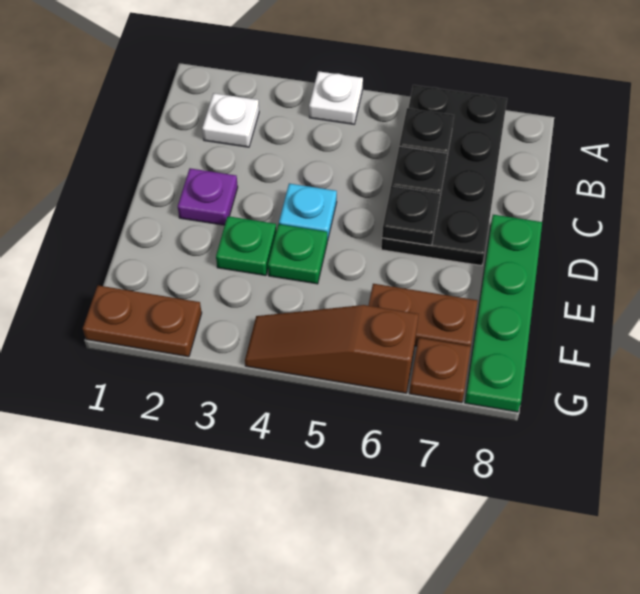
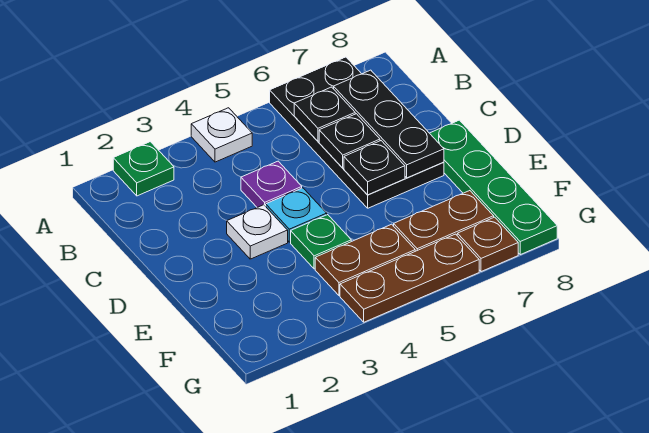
white plate B2 level 1 -> white plate D3 level 1
none -> black plate B7:D7 level 2
purple plate D2 level 1 -> purple plate C4 level 1
green plate E3 level 1 -> green plate A2 level 1
brown plate G1:G2 level 1 -> brown plate F4:F5 level 1
brown slope G4:G6 level 1 top 6 -> brown plate G4:G6 level 1

